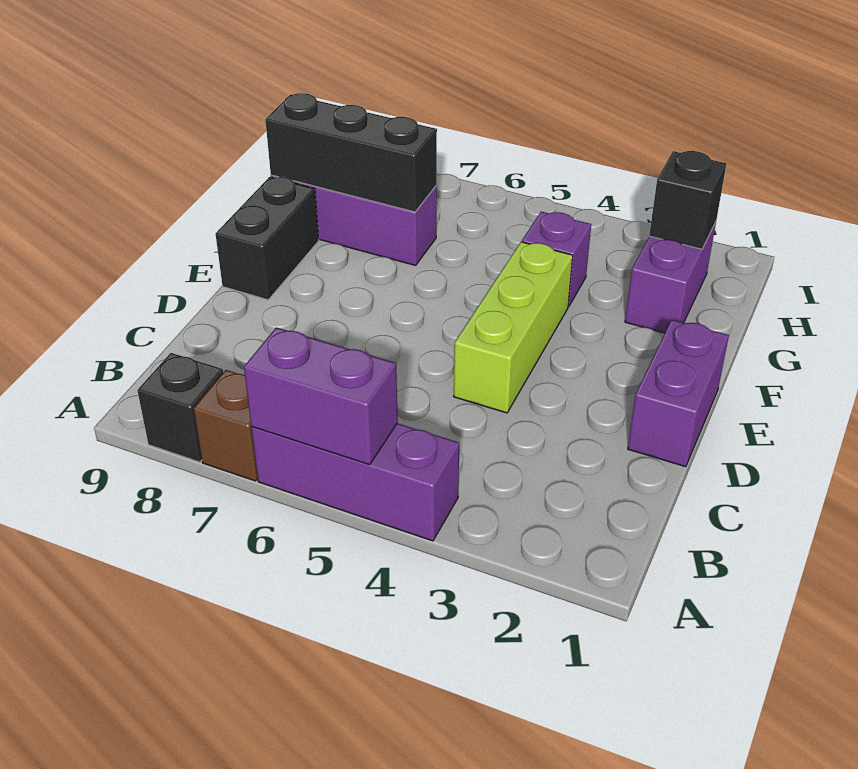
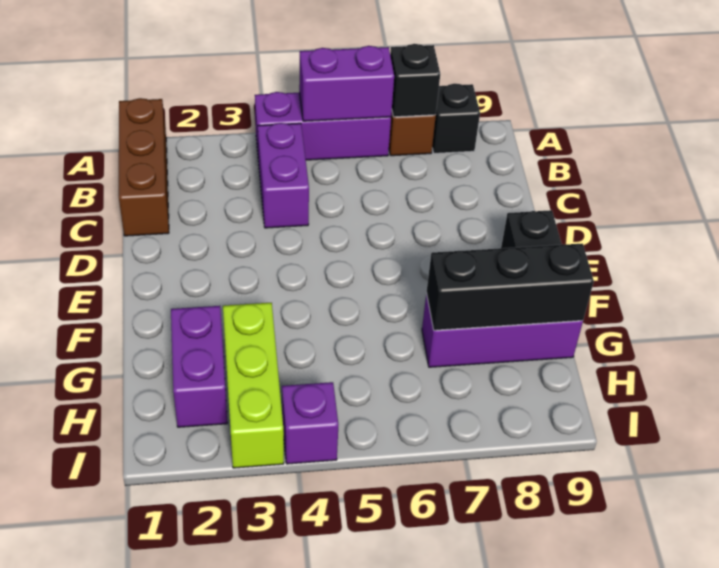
none -> brown brick A1:C1 level 1
purple brick D1:E1 level 1 -> purple brick B4:C4 level 1
lime brick D4:F4 level 1 -> lime brick G3:I3 level 1
purple brick G4 level 1 -> purple brick I4 level 1
black brick H2 level 2 -> black brick A7 level 2

